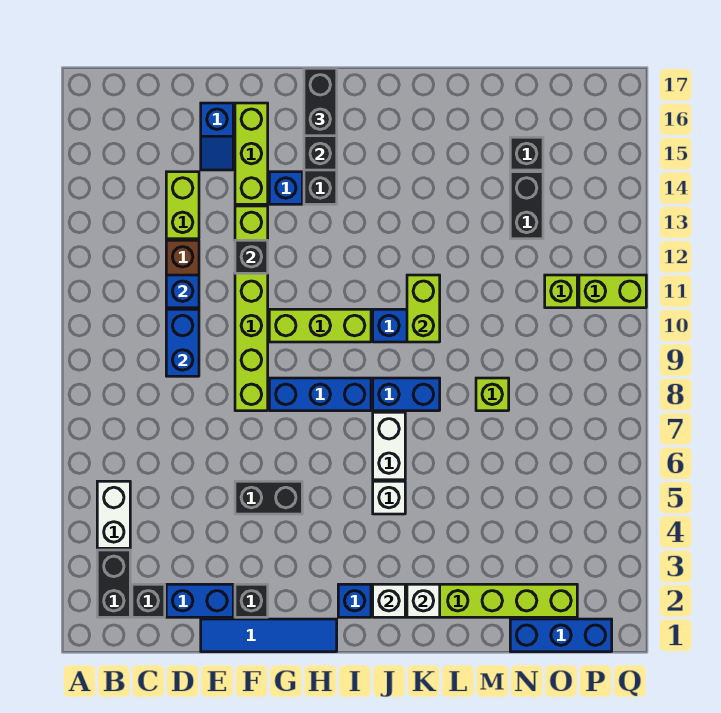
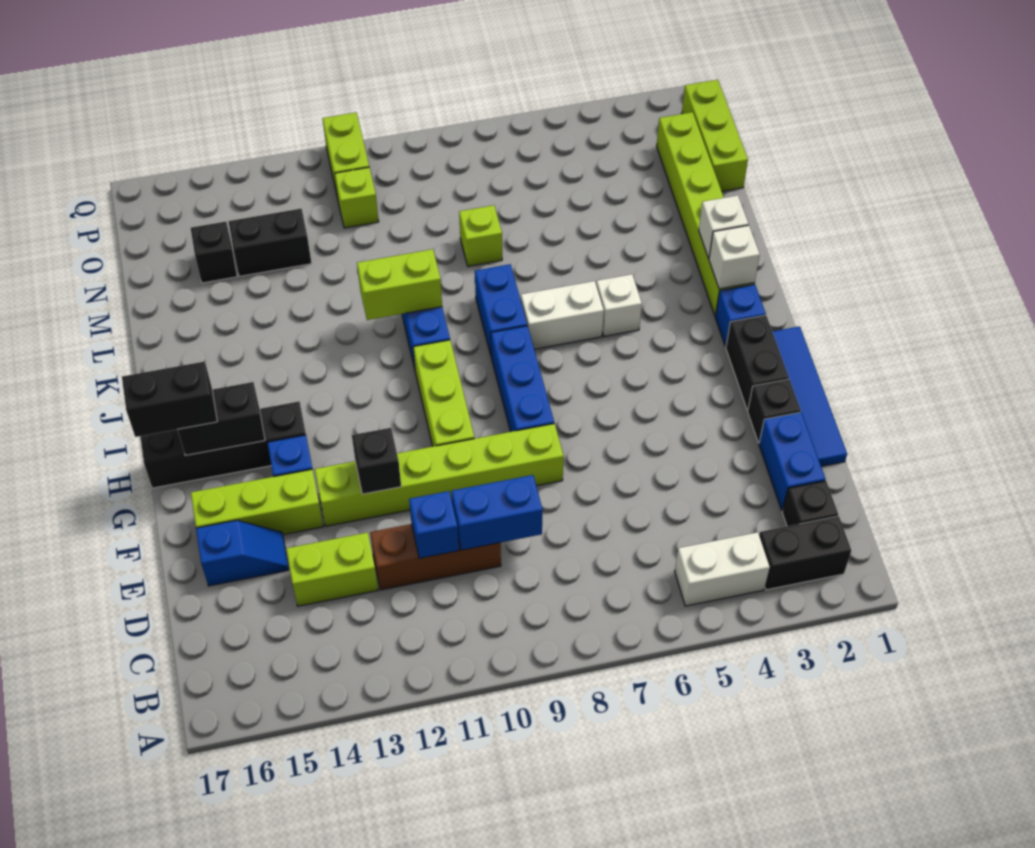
black brick F5:G5 level 1 -> black brick G2:H2 level 1
blue brick N1:P1 level 1 -> lime brick N1:P1 level 1

